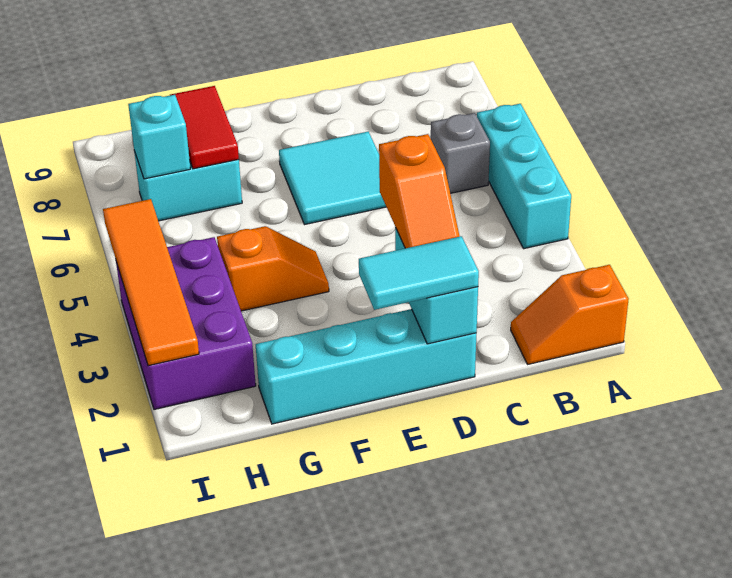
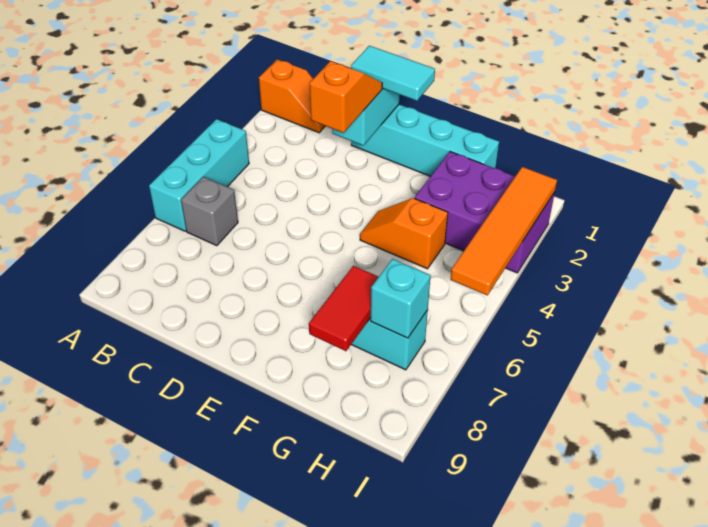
cyan tile D6:E7 level 1 -> none
purple brick H2:I4 level 1 -> purple brick G2:I3 level 1

